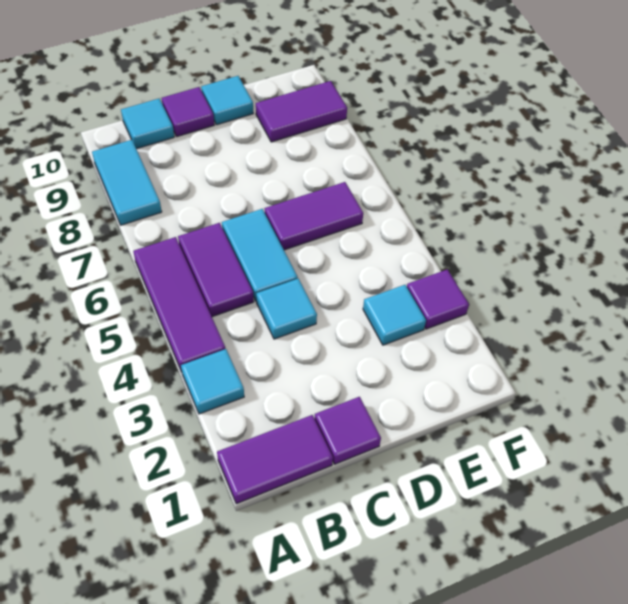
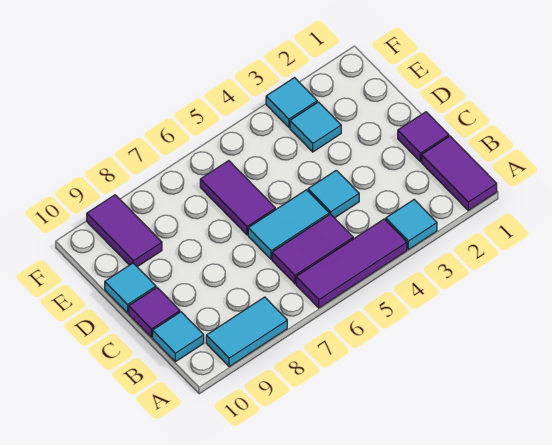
purple tile F3 level 1 -> cyan tile F3 level 1

